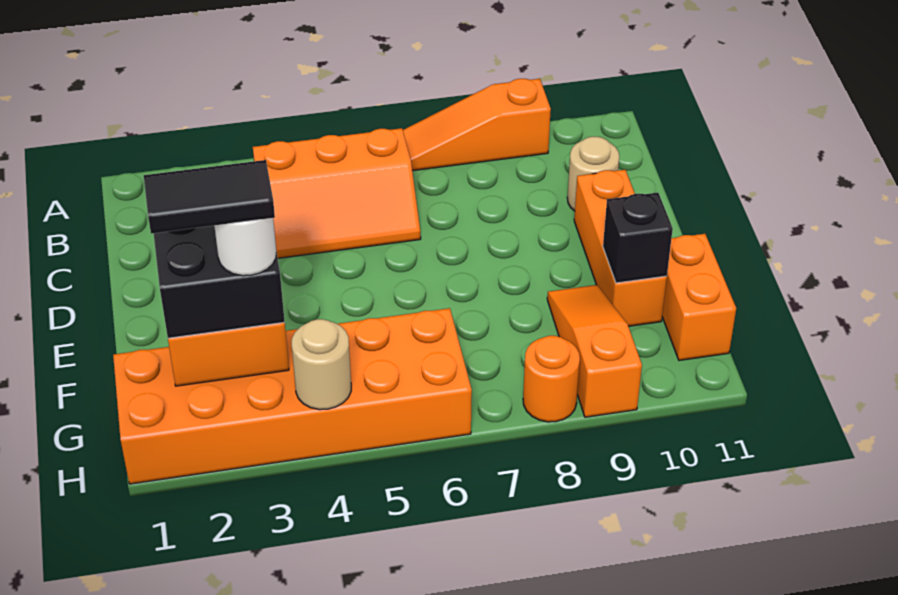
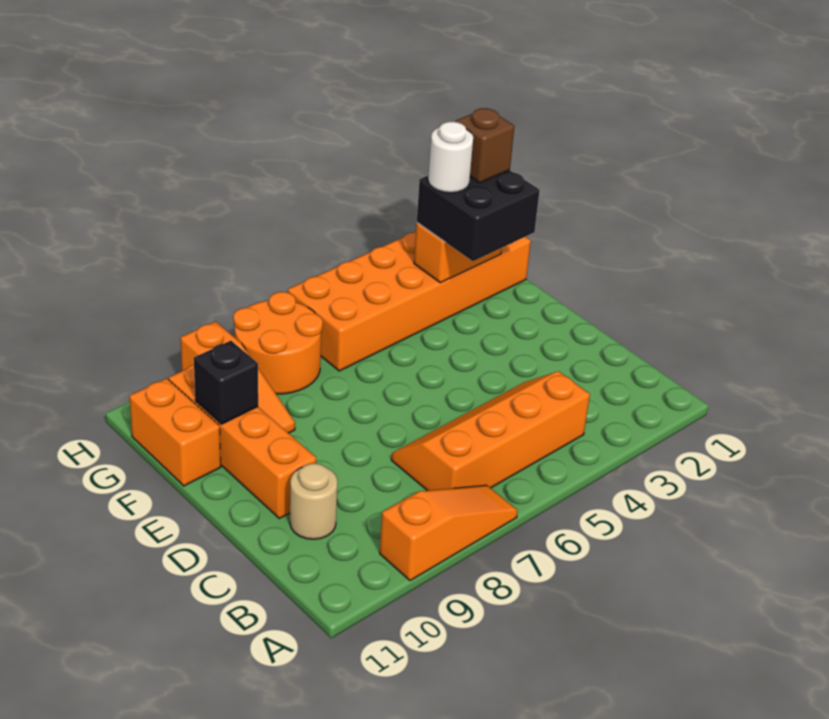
orange slope B4:C6 level 1 top B -> orange slope B4:C7 level 1 top B
orange brick D10:F10 level 1 -> orange brick D10:G10 level 1
none -> brown brick G2 level 4
black tile G2:G3 level 5 -> none
tan round brick H4 level 2 -> none
orange round brick H8 level 1 -> orange round brick G7:H8 level 1

